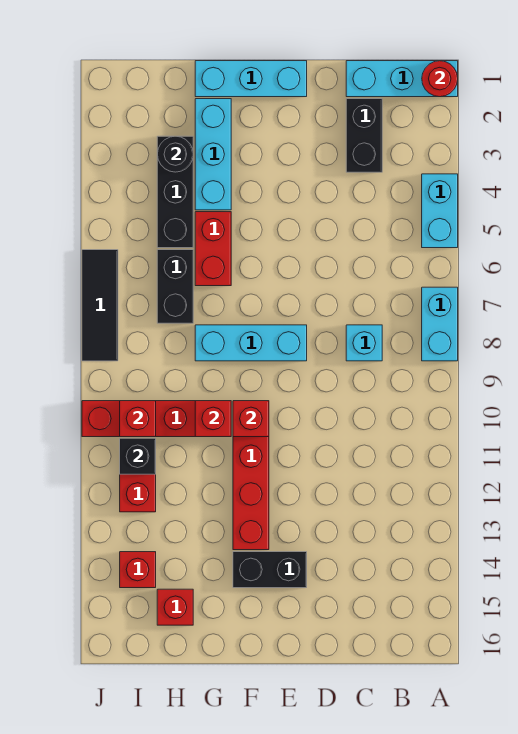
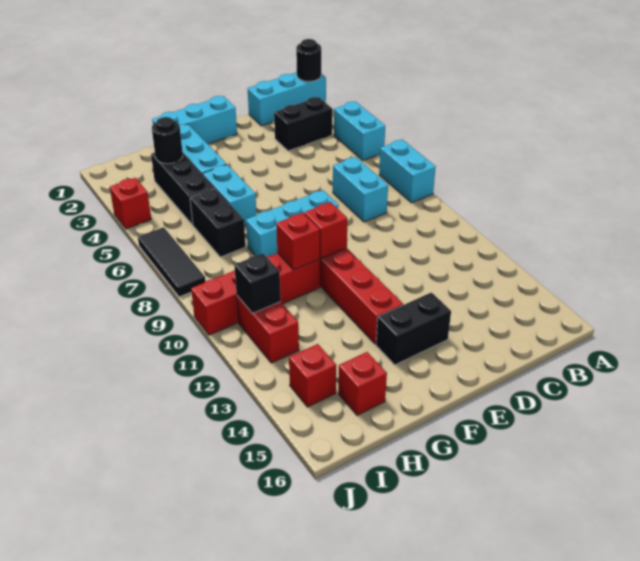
red round brick A1 level 2 -> black round brick A1 level 2
black brick C2:C3 level 1 -> black brick B3:C3 level 1
cyan brick C8 level 1 -> cyan brick C7:C8 level 1
red brick G5:G6 level 1 -> cyan brick G5:G6 level 1
red brick I10 level 2 -> red brick J4 level 1

